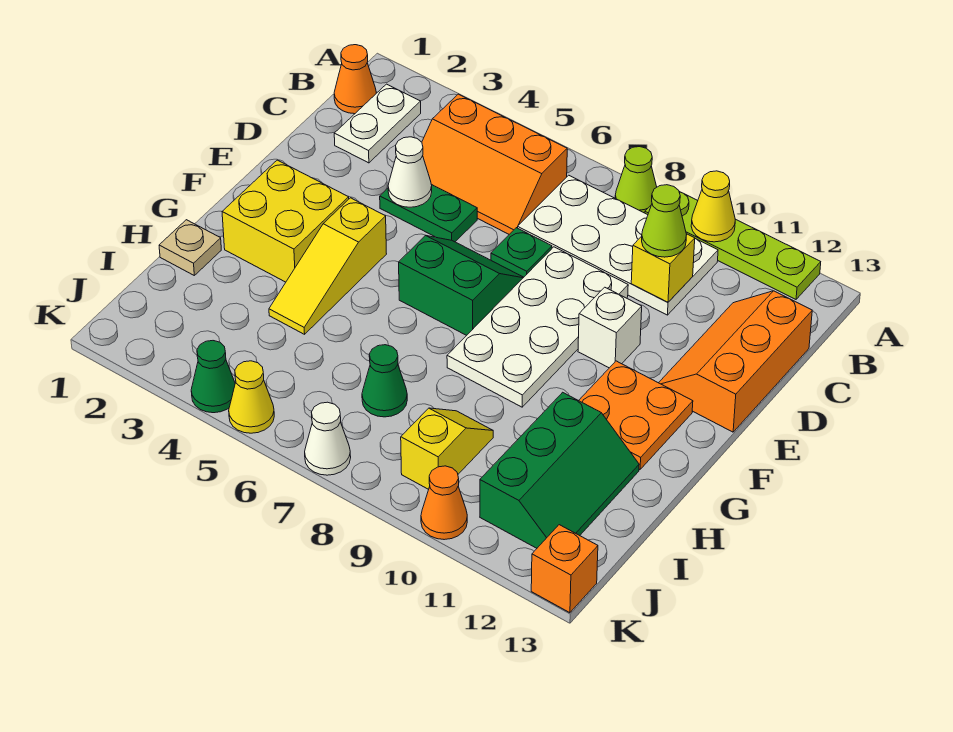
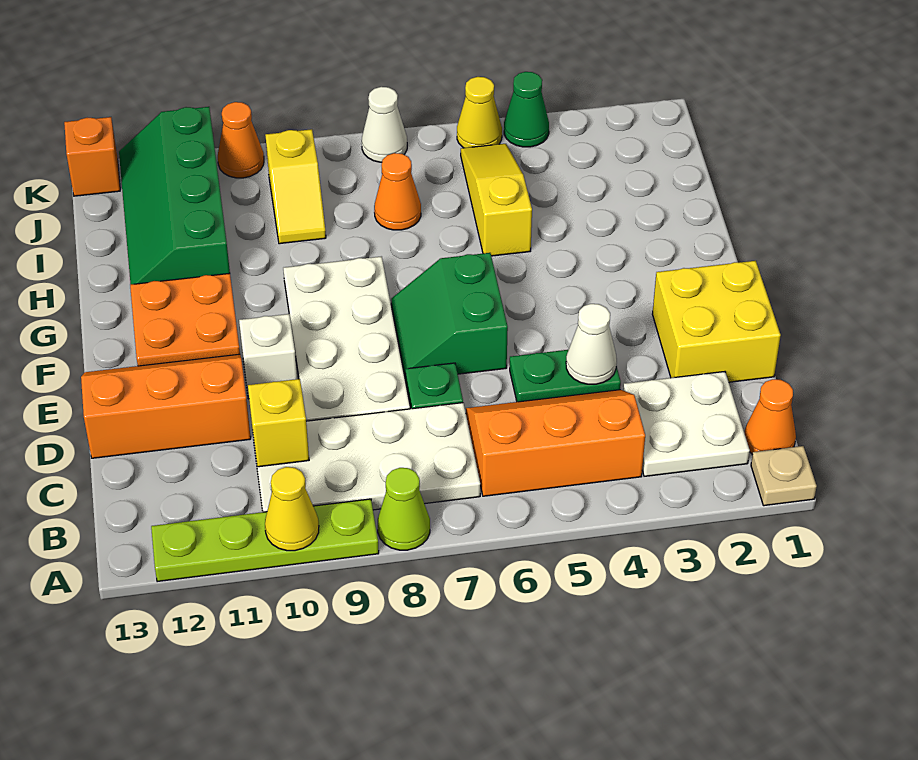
white plate B2:C2 level 1 -> white plate B2:C3 level 1
lime cone C10 level 3 -> none
orange slope C12:E13 level 1 top 13 -> orange slope D11:E13 level 1 top D
green slope E6:F7 level 1 top F -> green slope E6:F7 level 1 top 6
yellow brick F2:G3 level 1 -> yellow brick D1:E2 level 1
yellow slope F4:H4 level 1 top F -> yellow slope H5:J5 level 1 top H
tan plate H1 level 1 -> tan plate A1 level 1
green slope H11:J12 level 1 top 11 -> green slope H11:K12 level 1 top 11
green cone I7 level 1 -> orange cone I7 level 1

